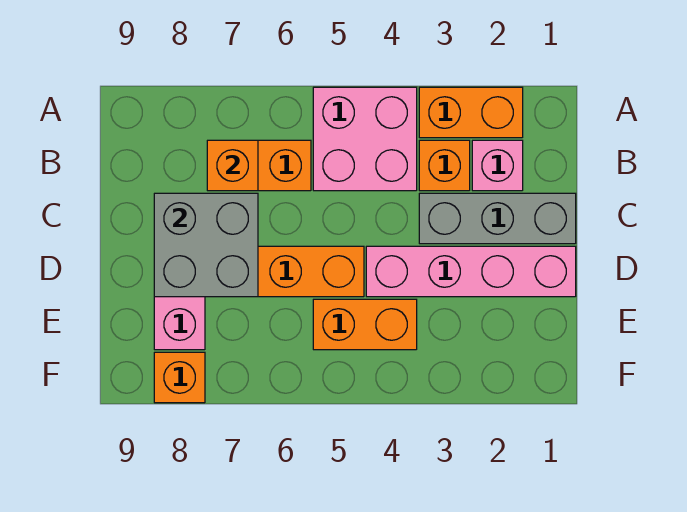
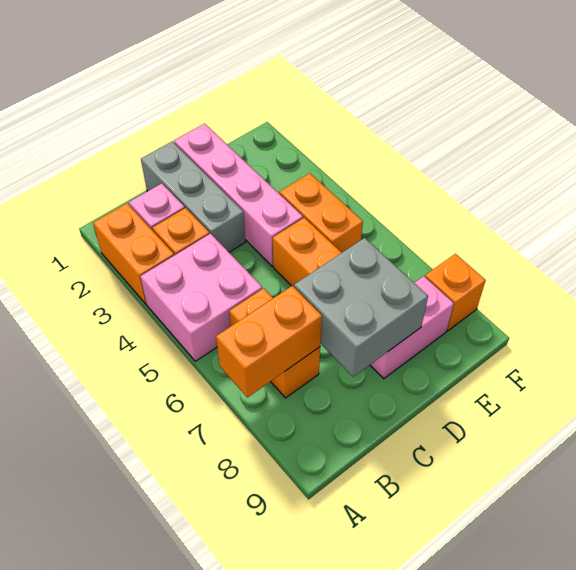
orange brick B7 level 2 -> orange brick A7:B7 level 2

